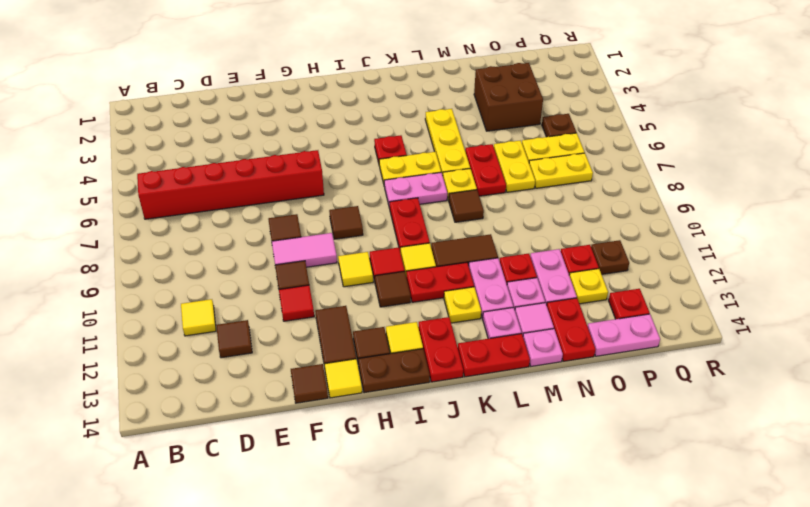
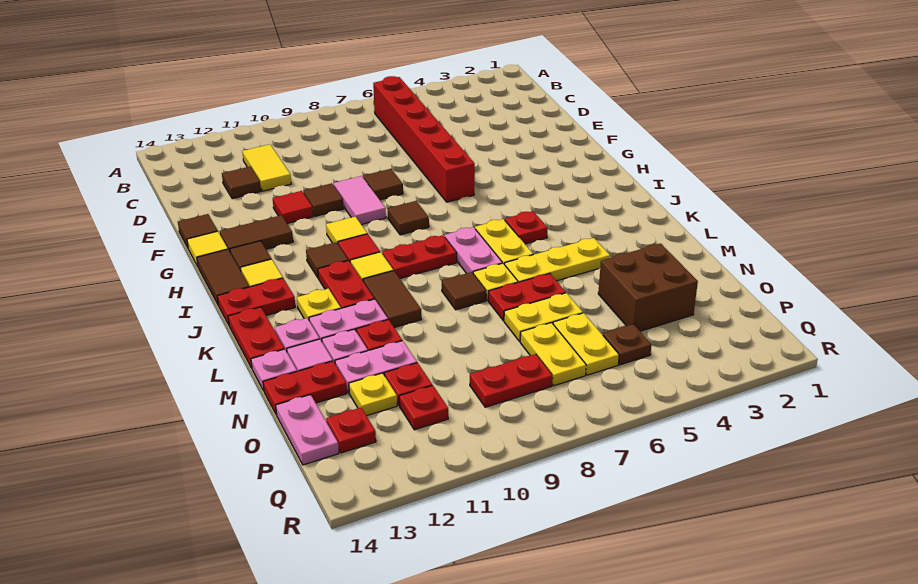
yellow tile C11 level 1 -> yellow tile C11:D11 level 1
brown plate H14:I14 level 1 -> brown tile H14:I14 level 1
none -> red plate P8:P9 level 1
brown plate P11 level 1 -> red plate P11 level 1

